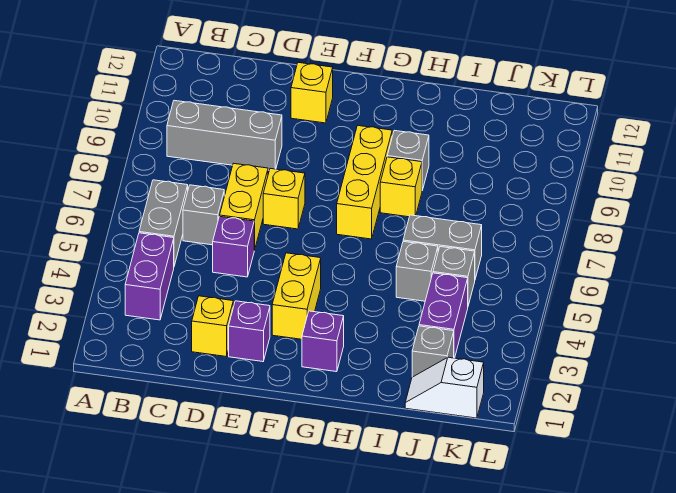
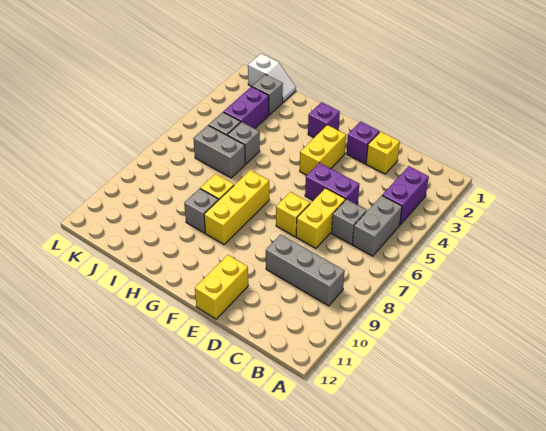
purple brick D5 level 1 -> purple brick D5:E5 level 1
yellow brick E11 level 1 -> yellow brick E11:E12 level 1

